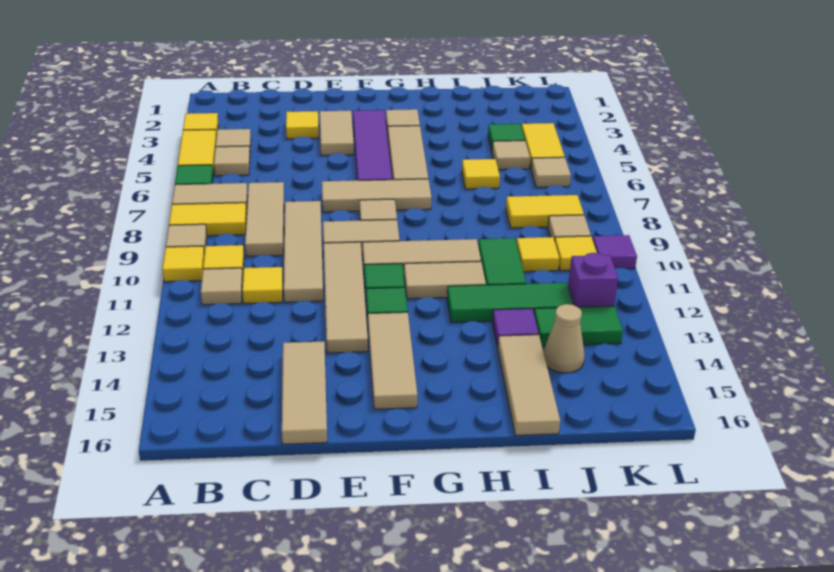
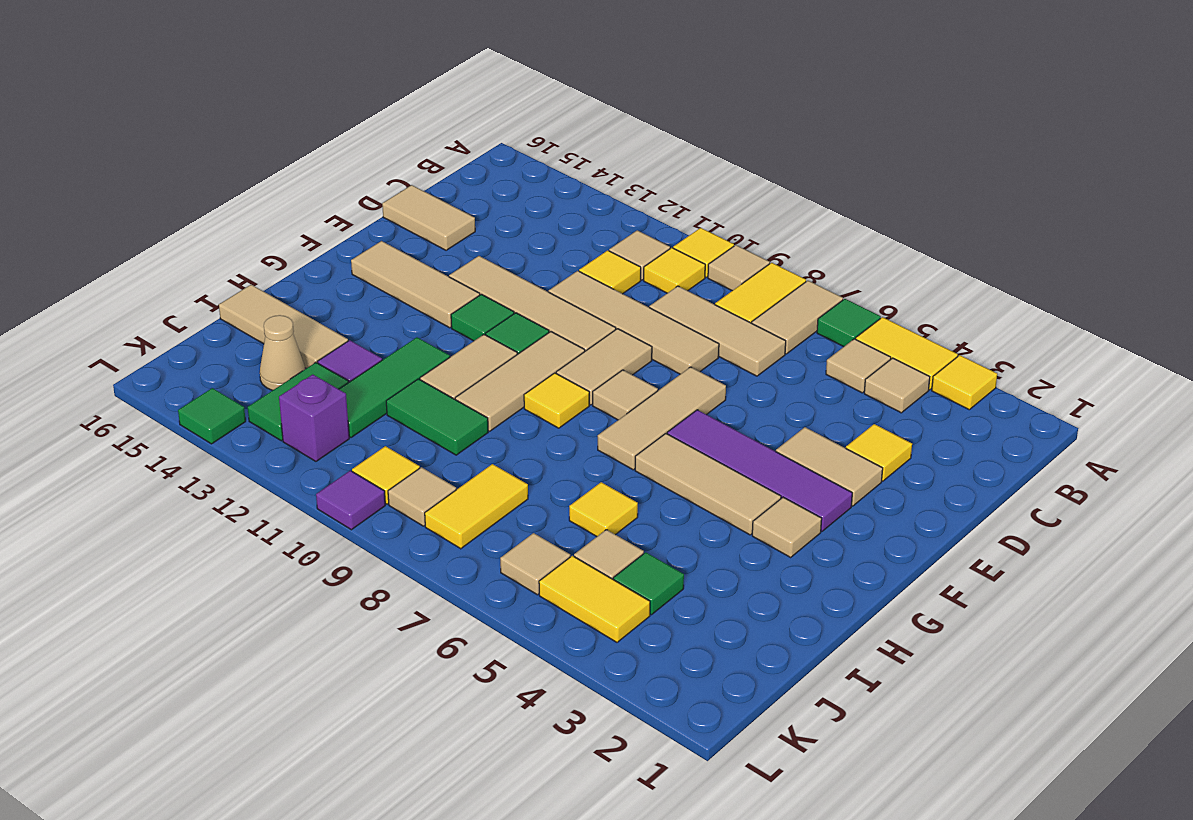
tan tile D14:D16 level 1 -> tan tile D15:D16 level 1
yellow tile J10 level 1 -> yellow tile G9 level 1
none -> green tile L14 level 1

